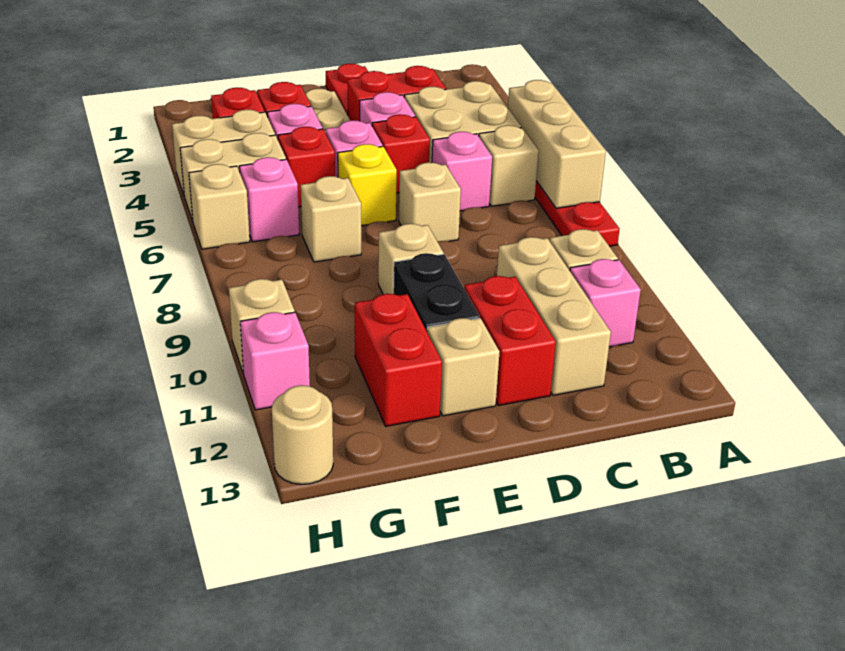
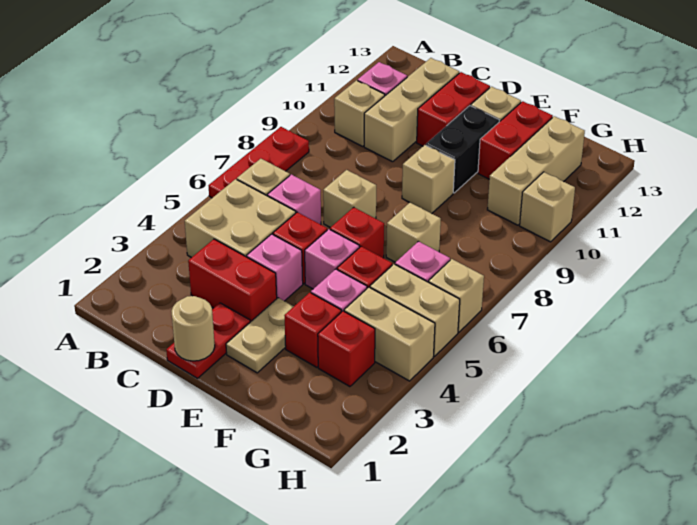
tan brick A5:A7 level 2 -> tan brick G10:G12 level 1
yellow brick E6 level 1 -> red brick E6 level 1
pink brick H11 level 1 -> none
tan round brick H13 level 1 -> tan round brick D1 level 2

